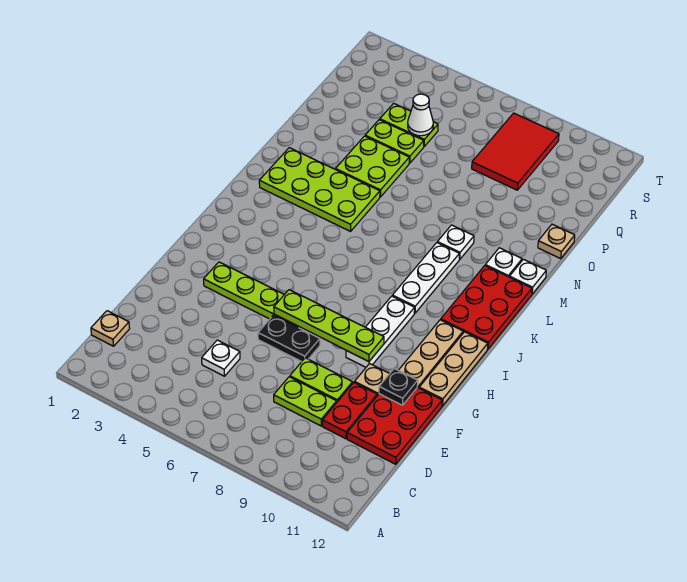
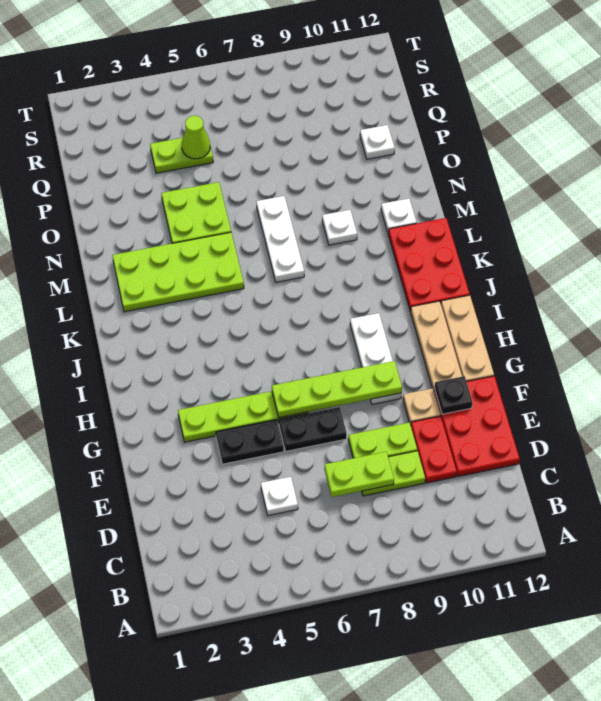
tan plate C1 level 1 -> none
none -> black plate F4:F5 level 1
white plate J9:L9 level 1 -> white plate L7:N7 level 1
white plate M12 level 1 -> white plate P11 level 1
tan plate O12 level 1 -> none
lime plate P4:P5 level 1 -> lime plate D7:D8 level 2
white cone Q5 level 2 -> lime cone Q5 level 2
red tile Q8:S9 level 1 -> none

